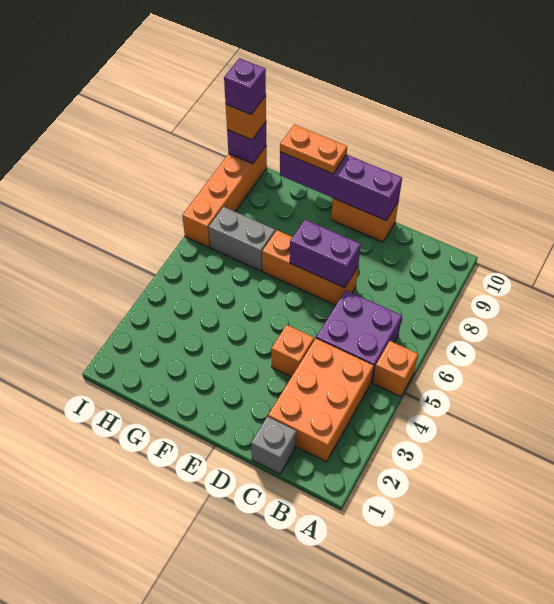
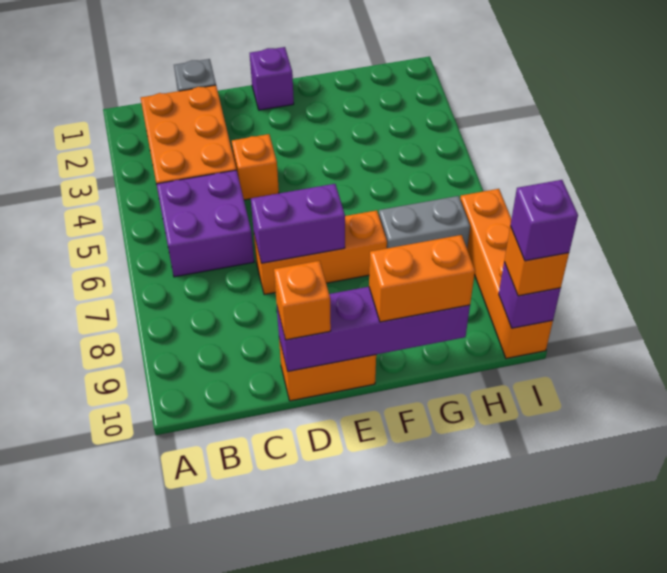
orange brick A5 level 1 -> orange brick D10 level 3
none -> purple brick E1 level 1
orange plate F10:G10 level 3 -> orange brick F10:G10 level 3

